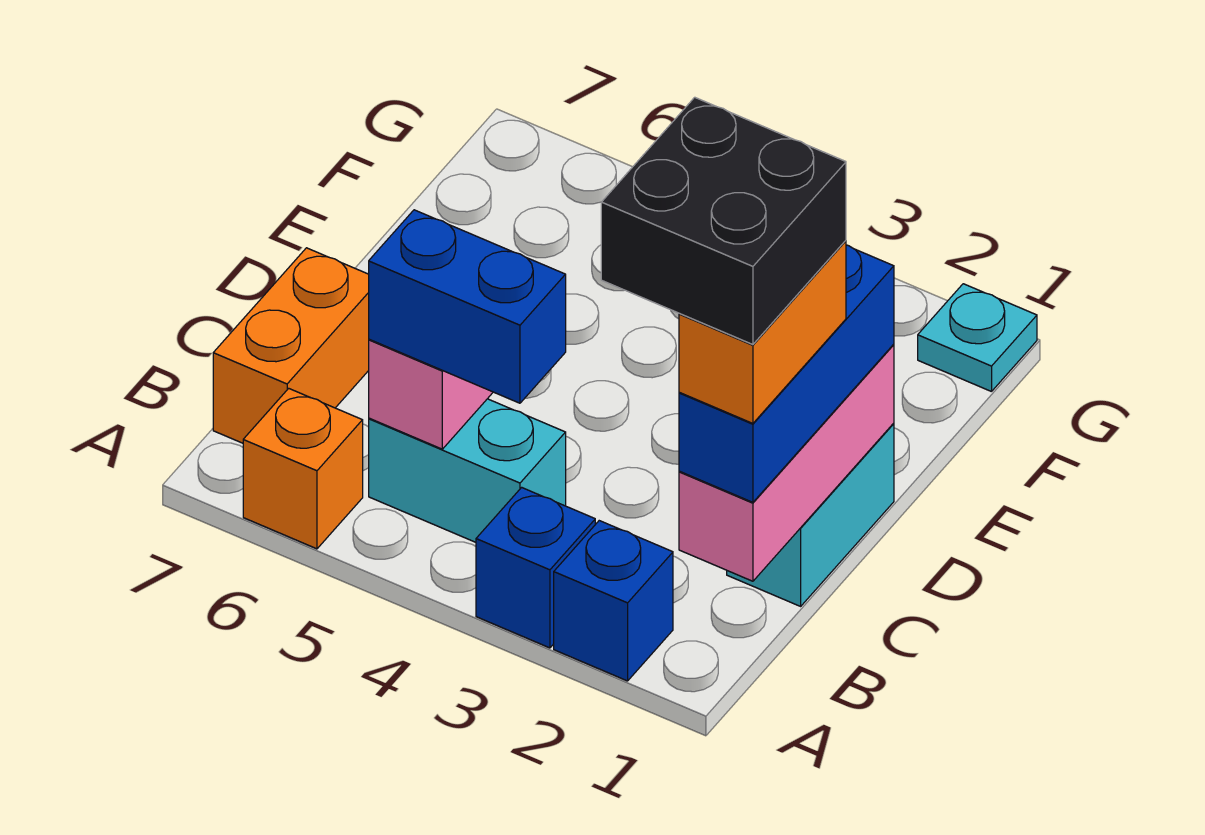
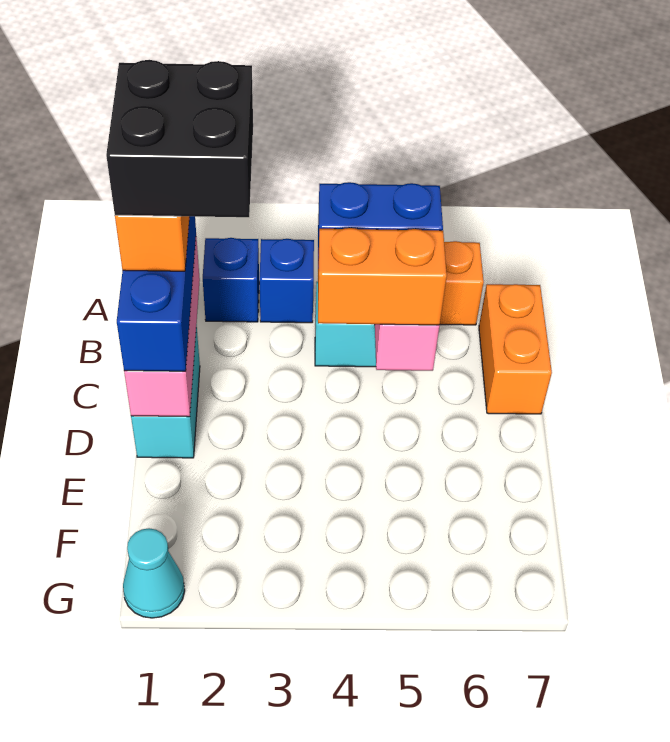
none -> orange brick C4:C5 level 3
cyan plate G1 level 1 -> cyan cone G1 level 1

